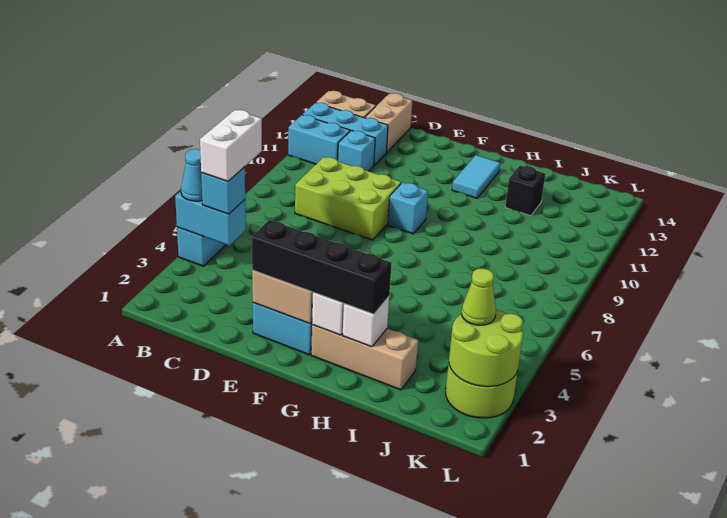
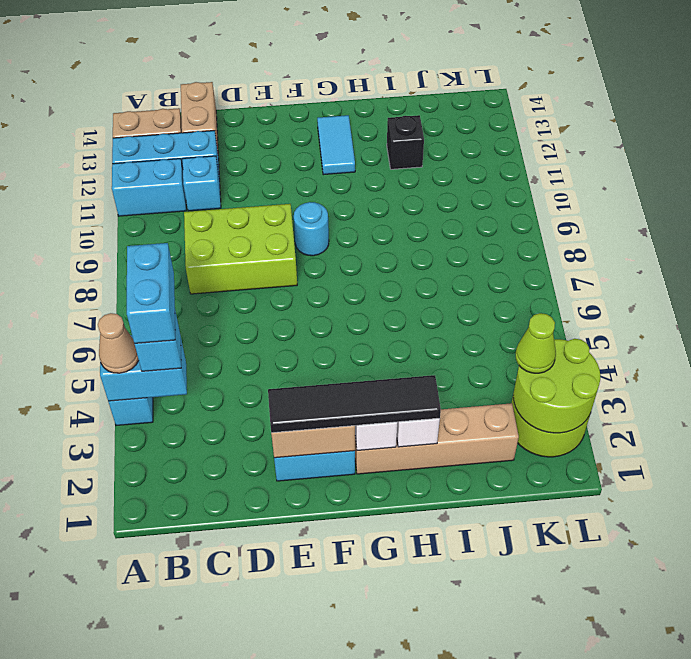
cyan cone A4 level 3 -> tan cone A4 level 3
white brick B4:B5 level 4 -> cyan brick B4:B5 level 4
black brick E2:H2 level 3 -> black tile E2:H2 level 3
cyan brick F9 level 1 -> cyan round brick F9 level 1
tan brick G2:I2 level 1 -> tan brick G2:J2 level 1

